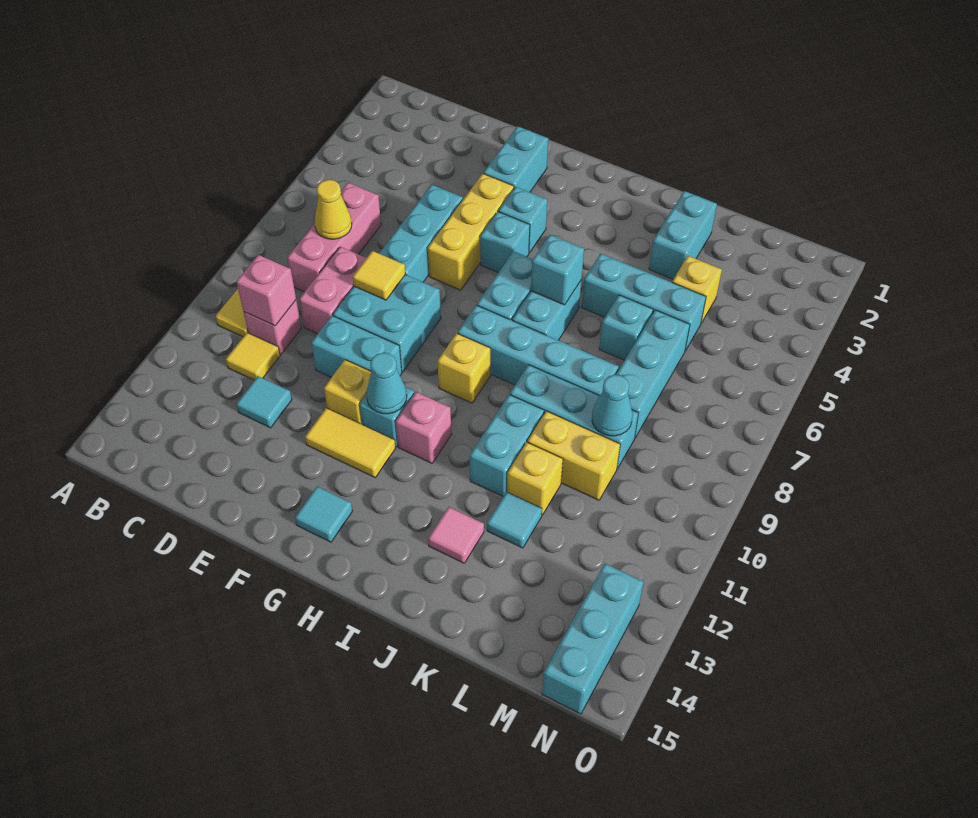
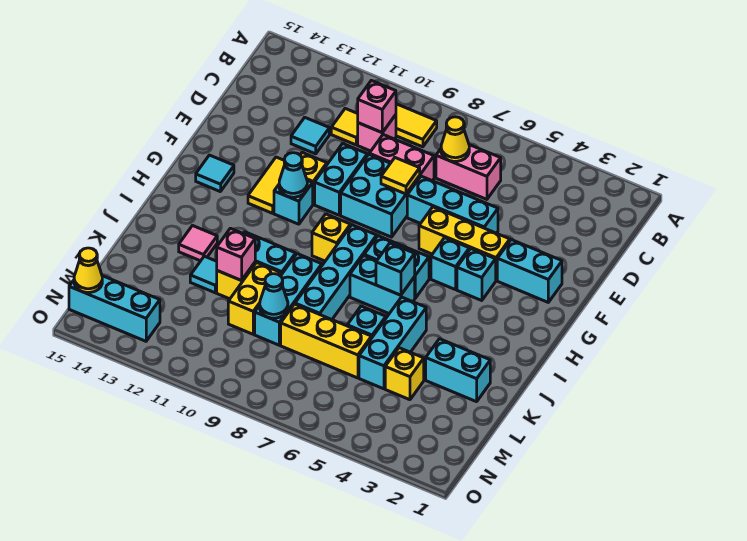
pink brick C6:C8 level 1 -> pink brick C6:C7 level 1
pink brick H11 level 1 -> pink brick K11 level 2
cyan brick L6:L8 level 1 -> yellow brick L6:L8 level 1
none -> yellow cone N15 level 2

